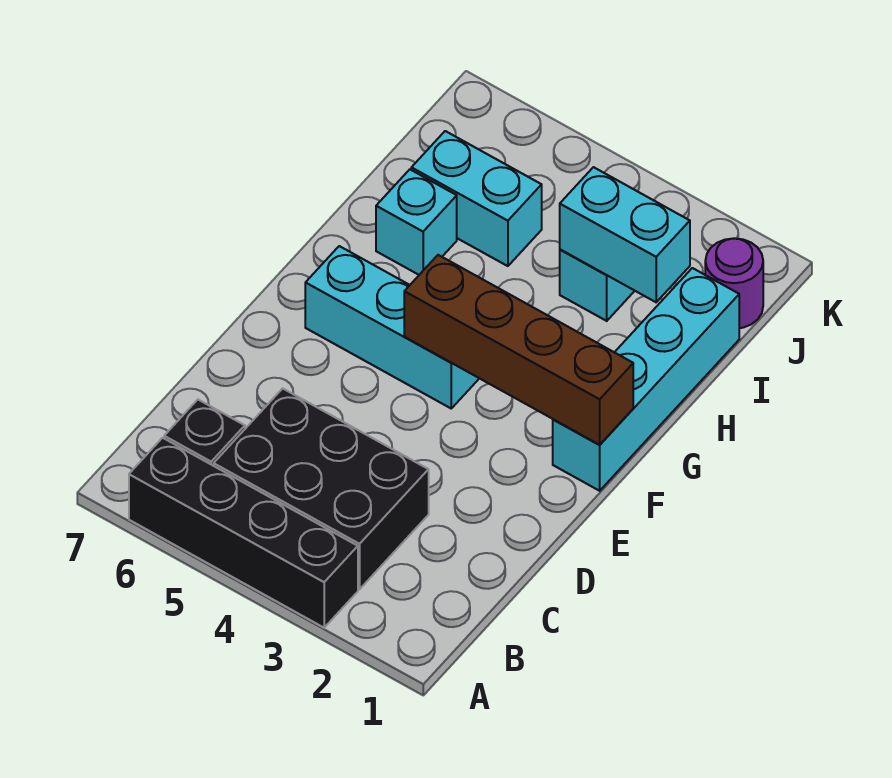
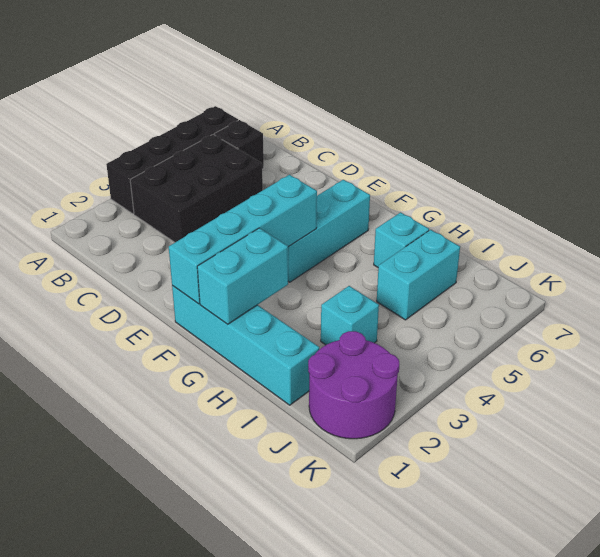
brown brick F1:F4 level 2 -> cyan brick F1:F4 level 2
cyan brick I2:I3 level 2 -> cyan brick G1:G2 level 2
purple round brick J1 level 1 -> purple round brick J1:K2 level 1

